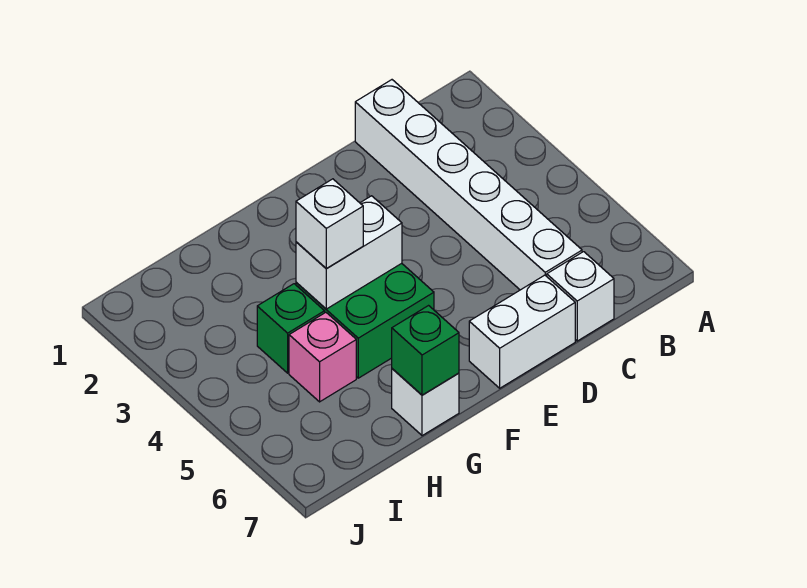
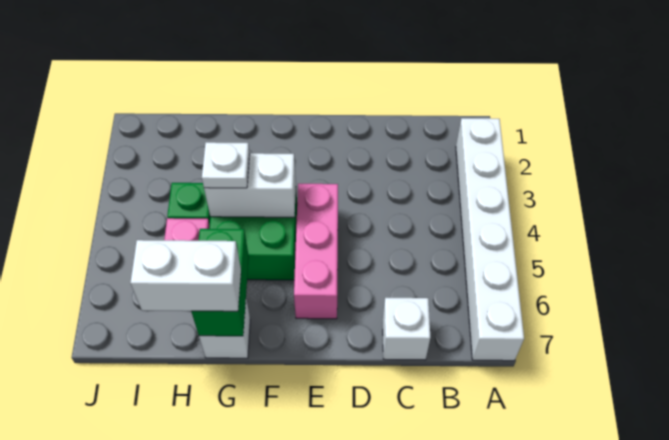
white brick C1:C6 level 1 -> white brick A2:A7 level 1
white brick D7:E7 level 1 -> white brick G7:H7 level 3
none -> pink brick E4:E6 level 1
white brick G4 level 3 -> white plate G4 level 3
green brick G7 level 2 -> green brick G6:G7 level 2

